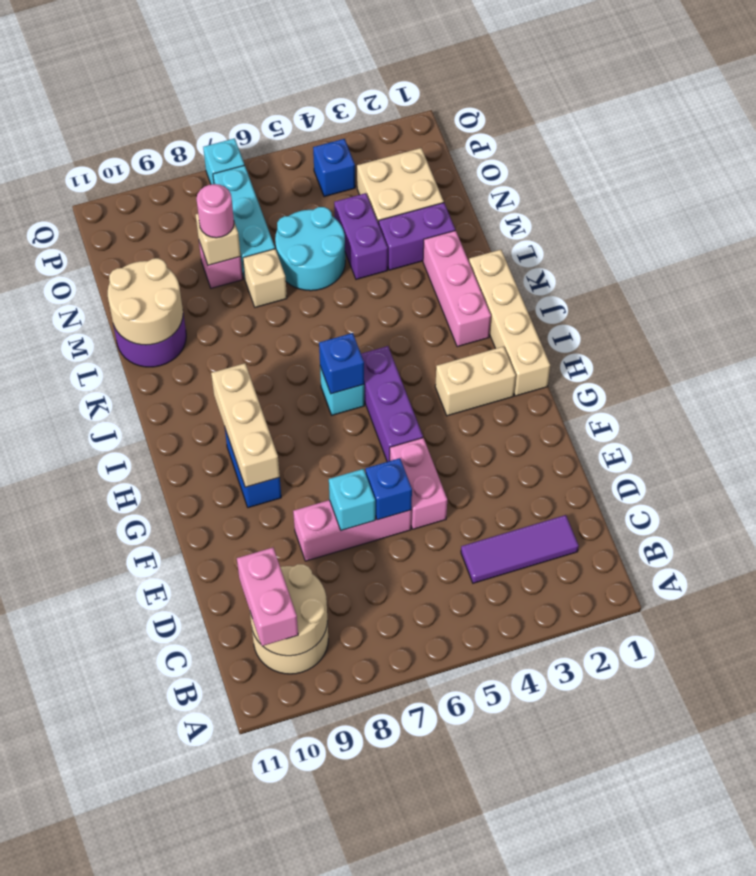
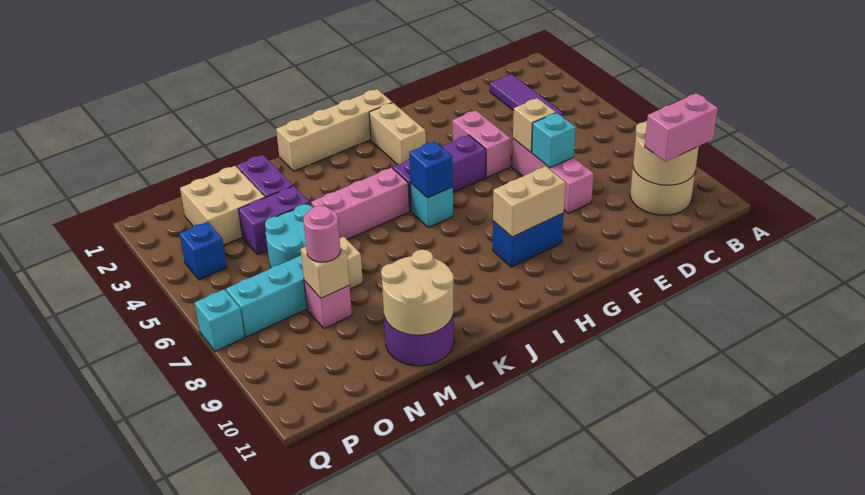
pink brick E5:F5 level 1 -> pink brick F4:F5 level 1
blue brick E6 level 2 -> tan brick E6 level 2
tan brick G9:I9 level 2 -> tan brick G9:H9 level 2
pink brick J2:L2 level 1 -> pink brick J5:L5 level 1

